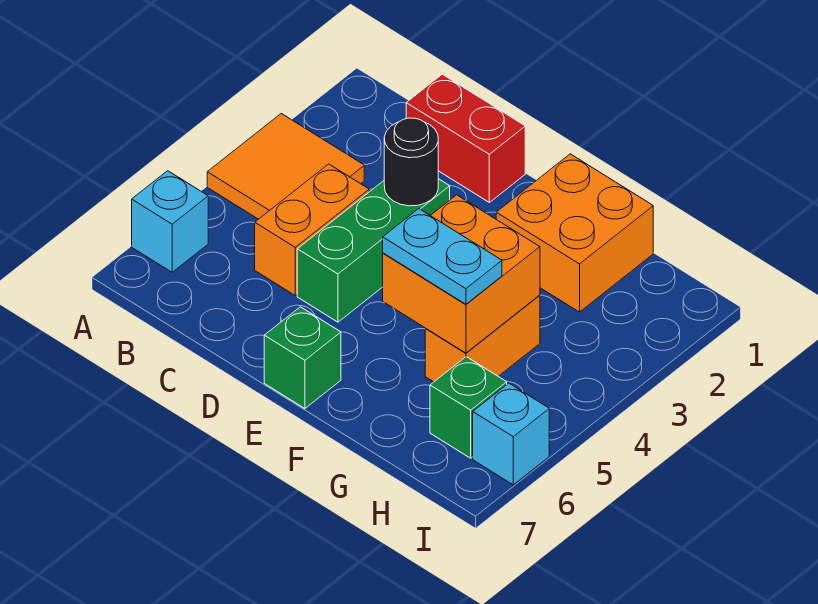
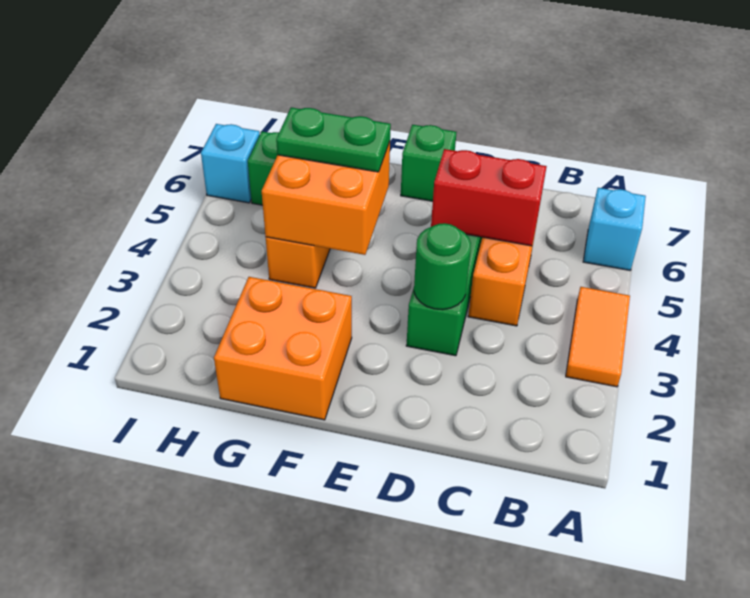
orange tile A3:B4 level 1 -> orange tile A3:A4 level 1
red brick C1:D1 level 1 -> red brick C5:D5 level 2
black round brick D3 level 2 -> green round brick D3 level 2
cyan plate F5:G5 level 3 -> green plate F5:G5 level 3

